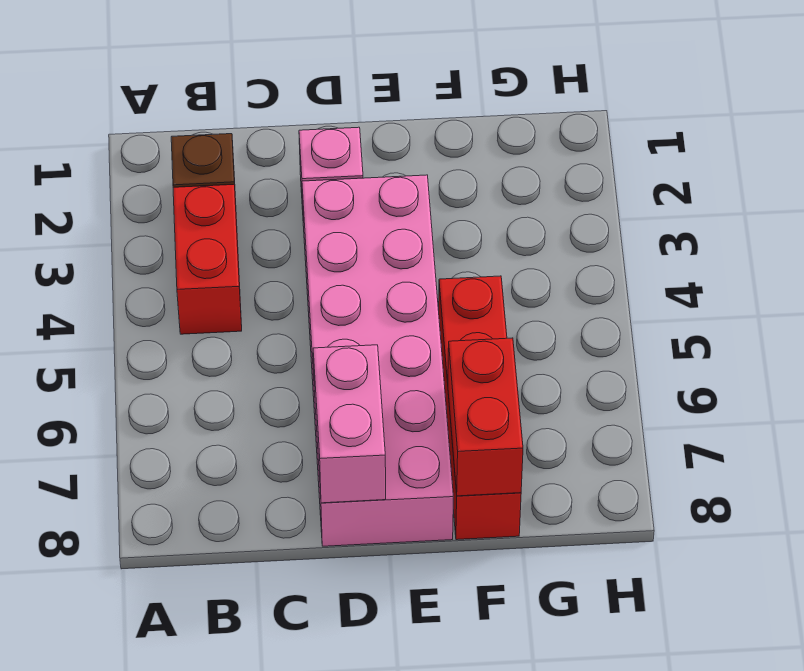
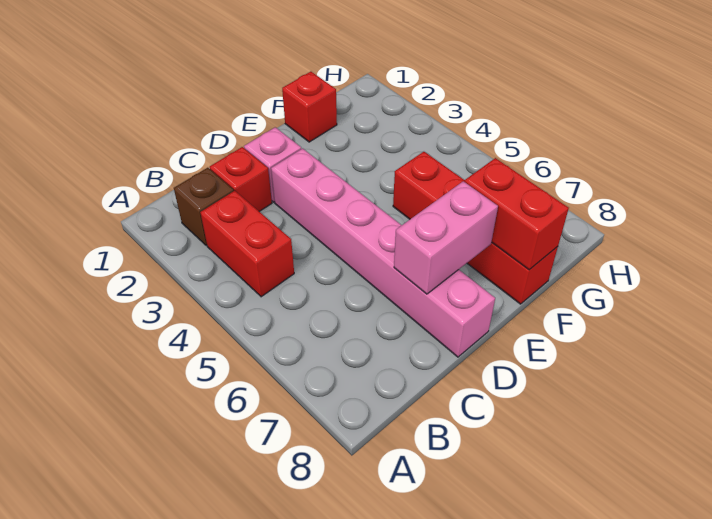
none -> red brick C2 level 1
pink brick D3:E8 level 1 -> pink brick D3:D8 level 1
pink brick D7:D8 level 2 -> pink brick D7:E7 level 2
none -> red brick F1 level 1

